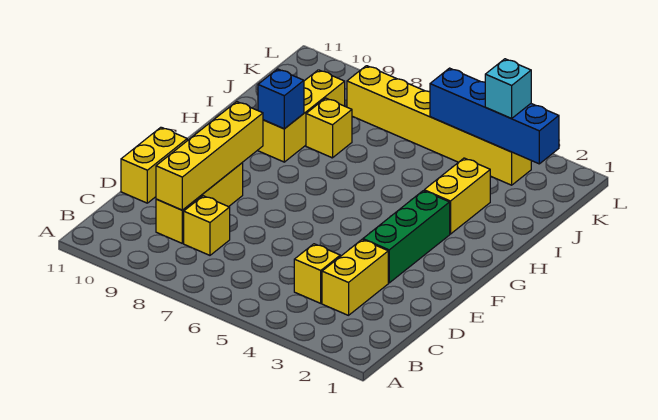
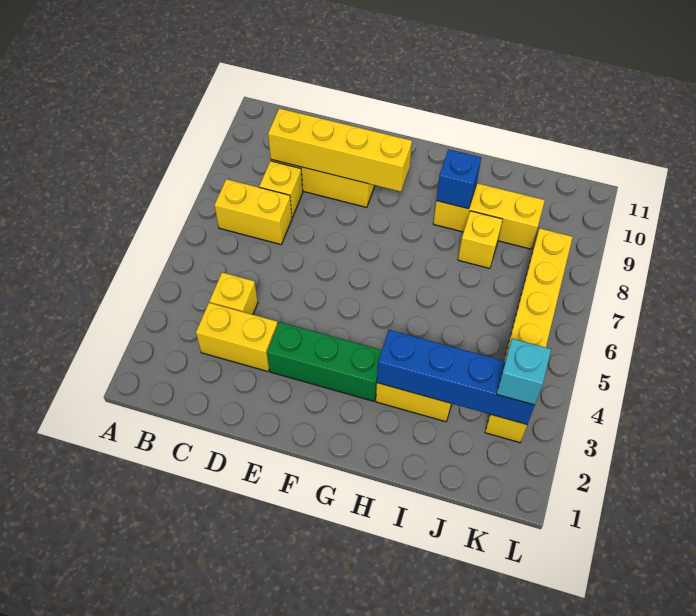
yellow brick D11:E11 level 1 -> yellow brick B7:C7 level 1
blue brick K2:K5 level 2 -> blue brick H3:K3 level 2

